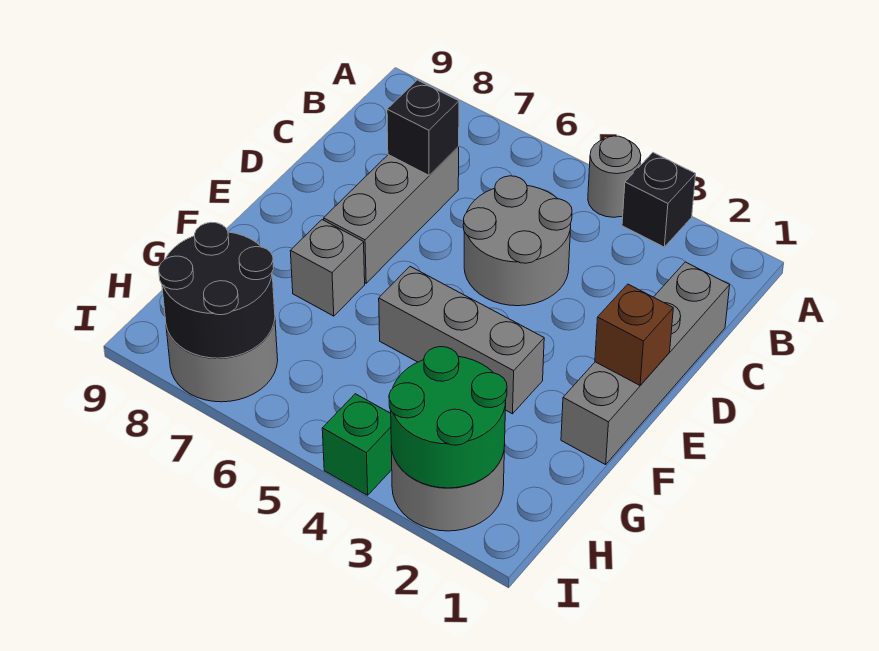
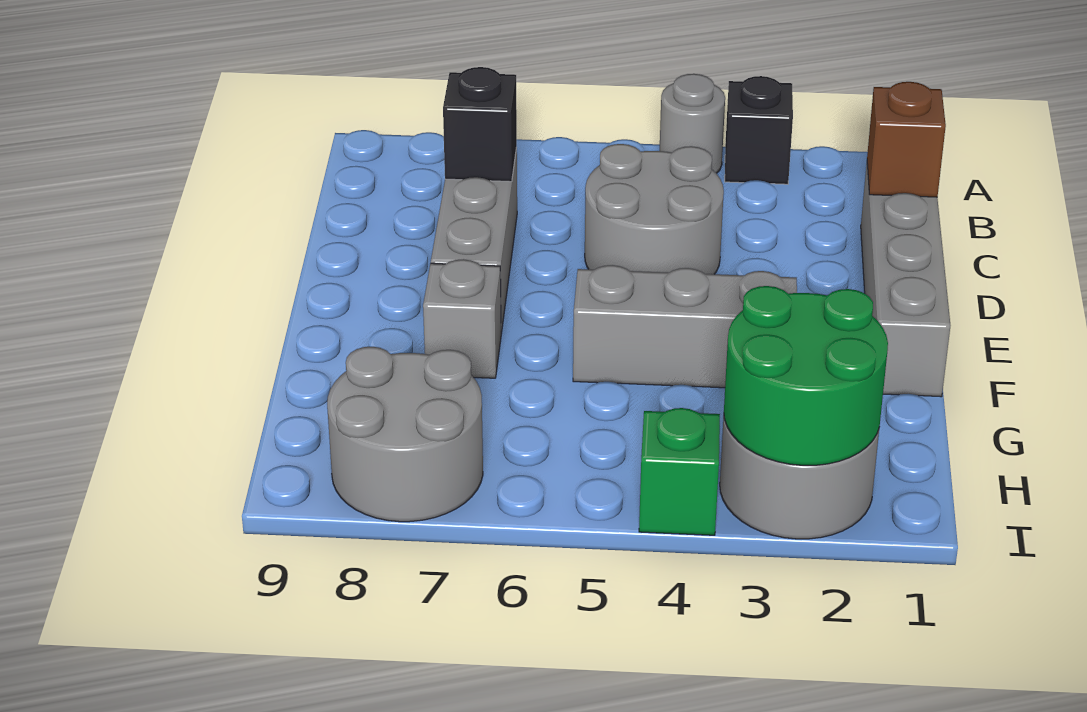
brown brick E1 level 2 -> brown brick C1 level 2
black round brick H7:I8 level 2 -> none

